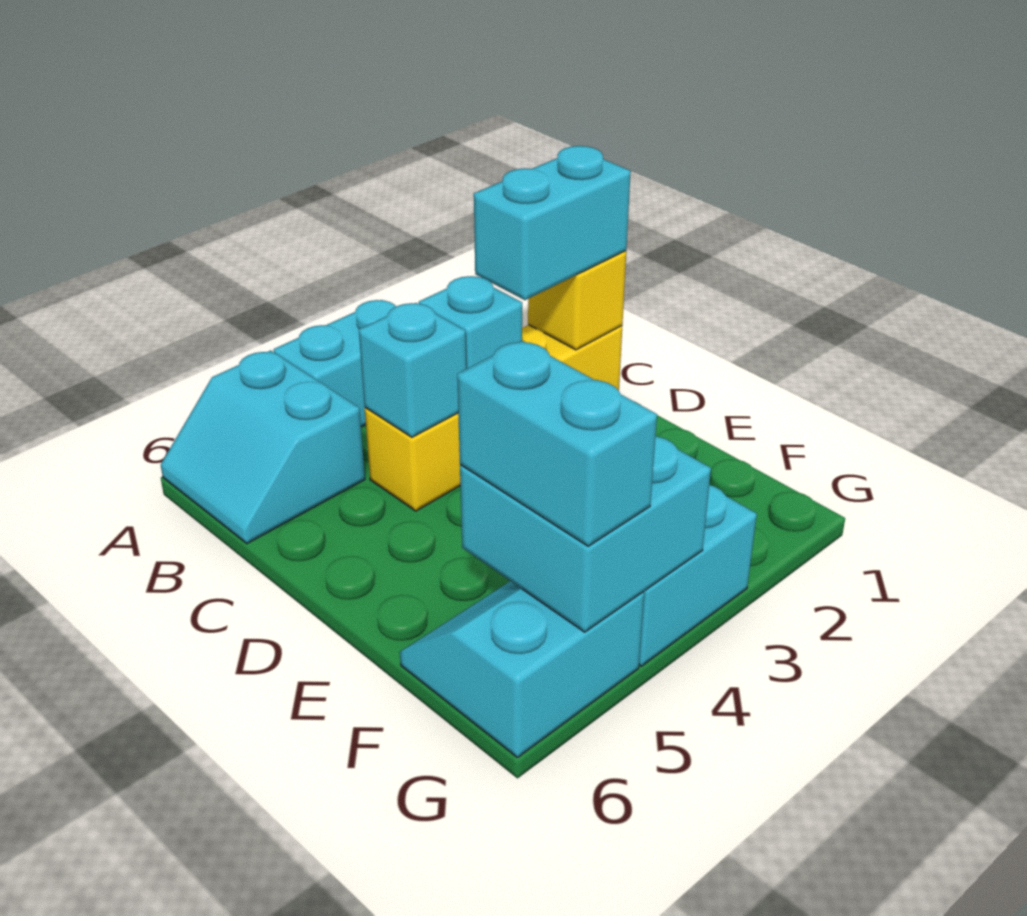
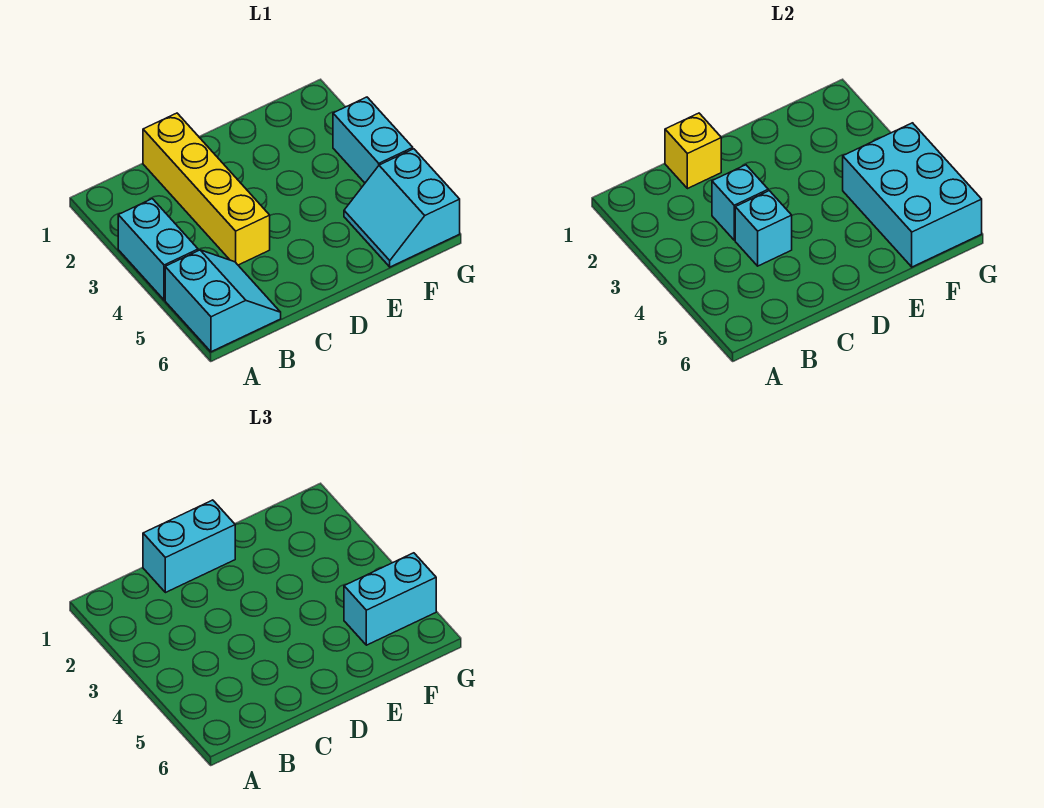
cyan slope A5:B6 level 1 top 5 -> cyan slope A5:B6 level 1 top A
cyan brick C1:C2 level 3 -> cyan brick C1:D1 level 3
cyan brick F4:G5 level 2 -> cyan brick F4:G6 level 2

